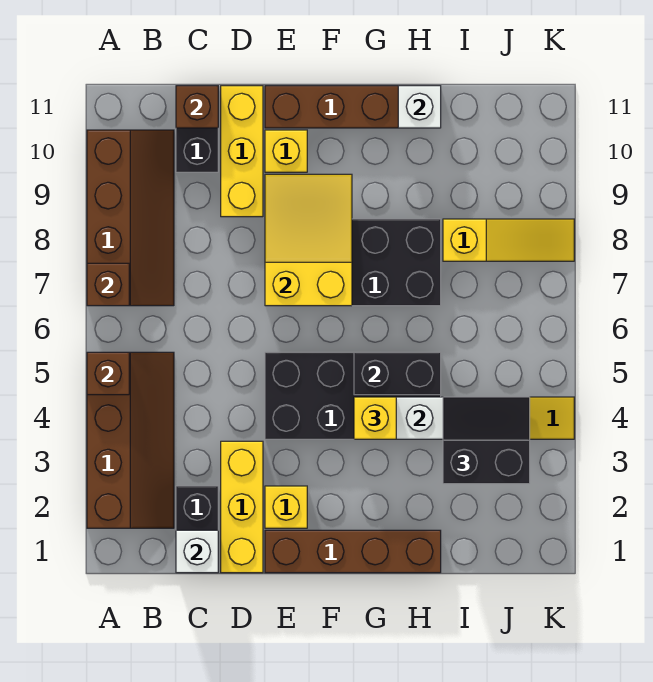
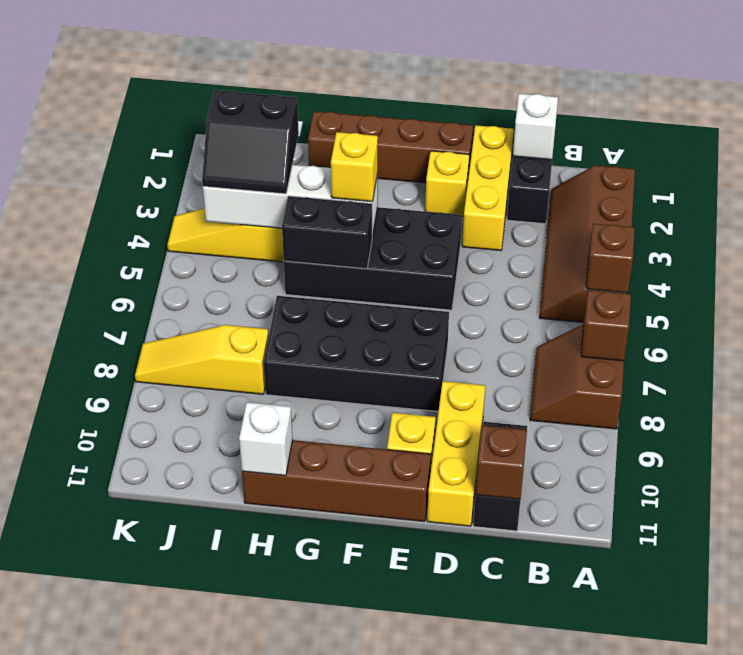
brown slope A7:B10 level 1 top A -> brown slope A7:B8 level 1 top A
yellow slope E7:F9 level 2 top 7 -> none

